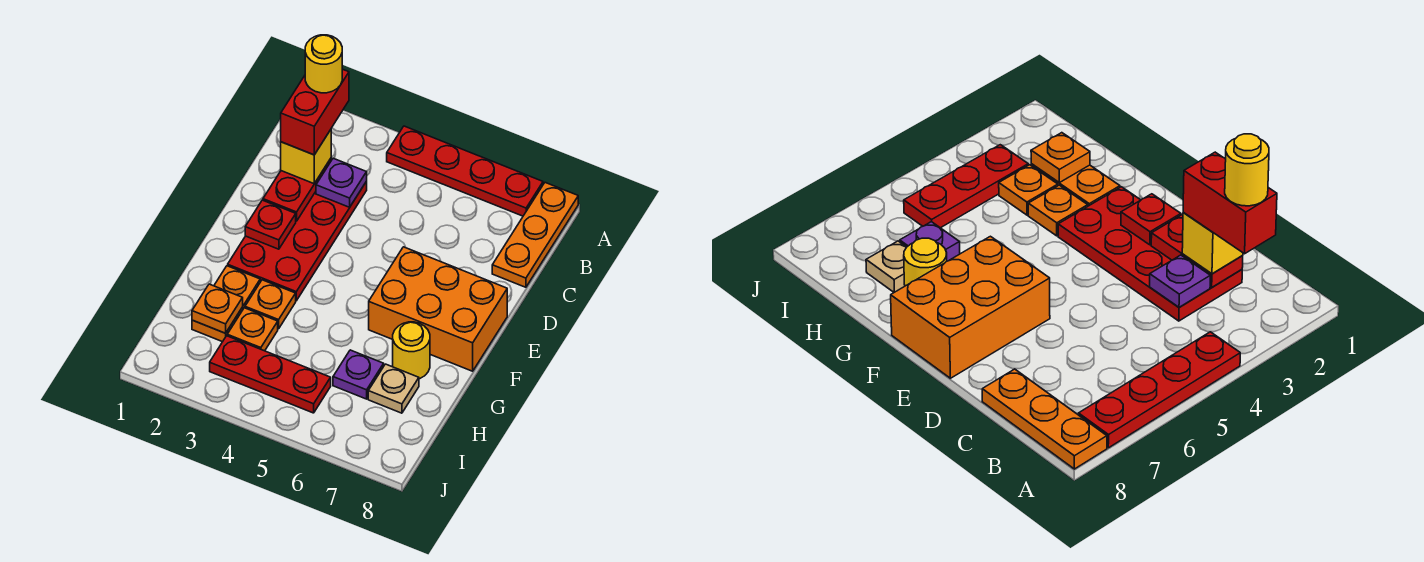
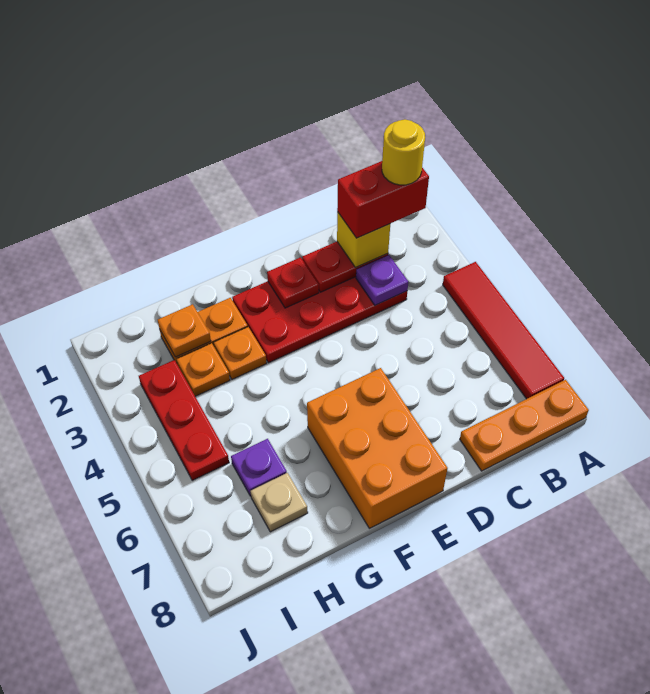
red plate A4:A7 level 1 -> red tile A4:A7 level 1
yellow round brick G7 level 1 -> none

